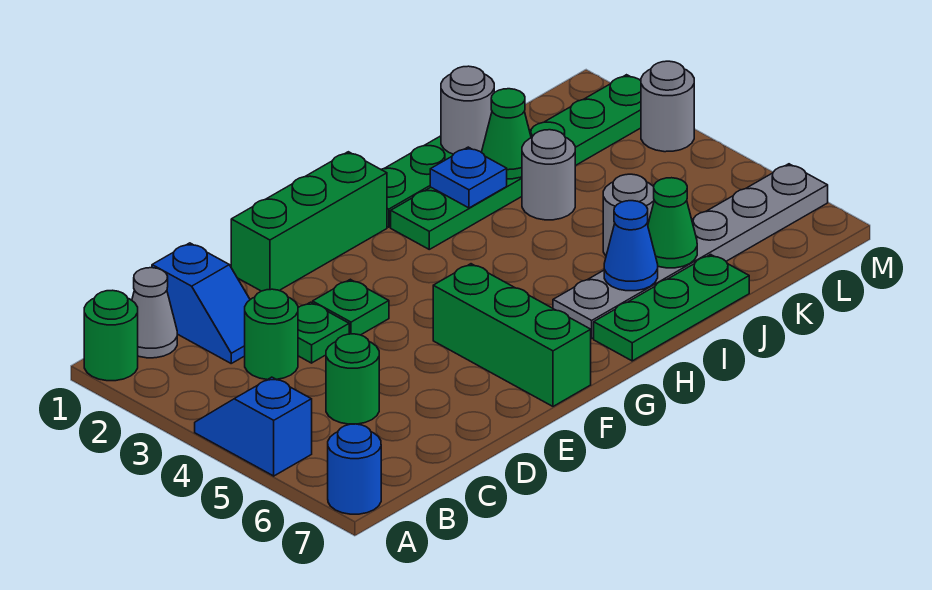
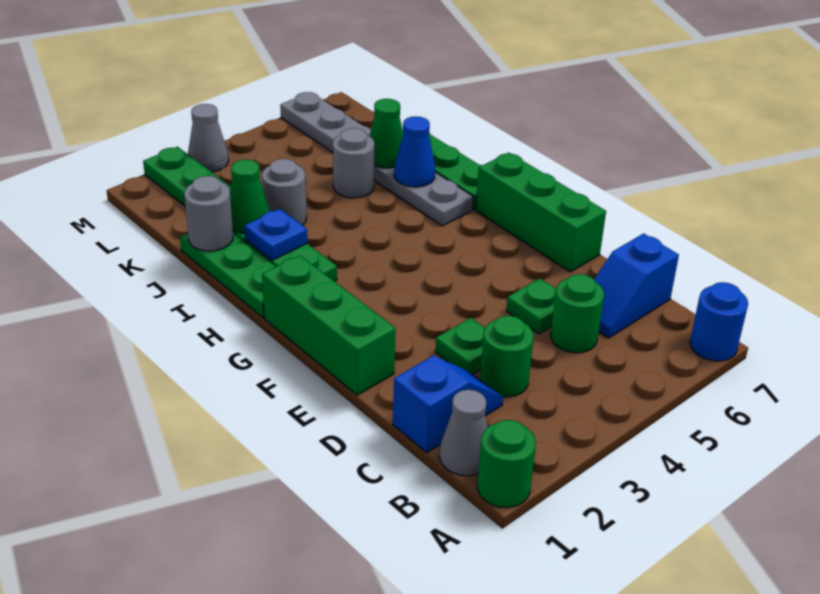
blue slope A4:A5 level 1 top 5 -> blue slope C6:C7 level 1 top 7
green plate E3 level 1 -> green plate D5 level 1
green brick F5:F7 level 1 -> green brick E7:G7 level 1
grey round brick M3 level 1 -> grey cone M3 level 1

